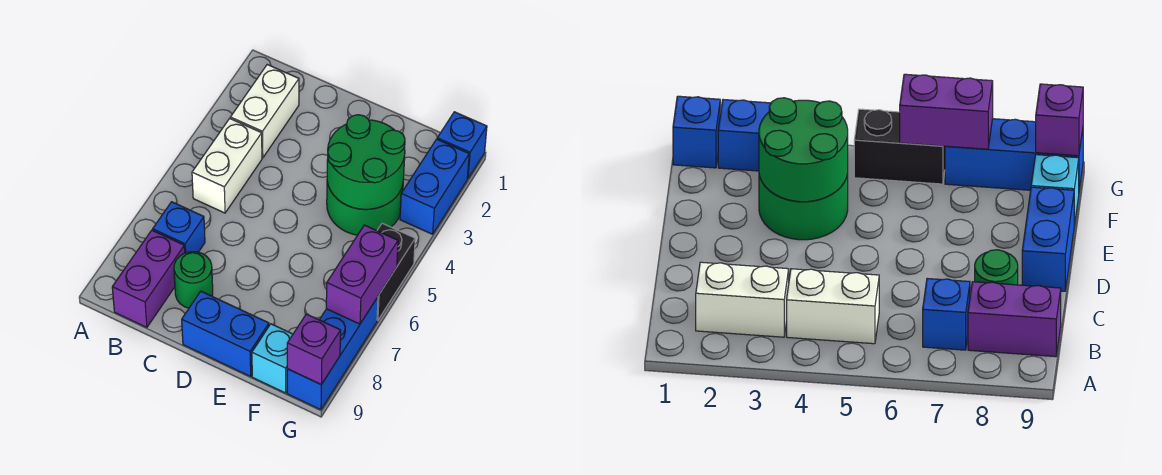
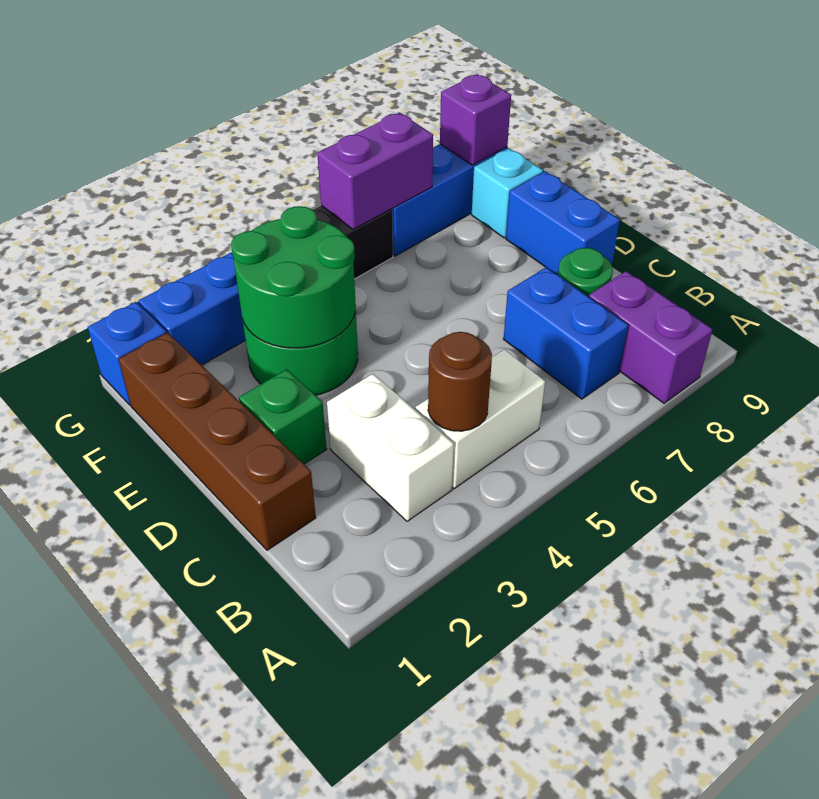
white brick B2:B3 level 1 -> white brick B3:C3 level 1
none -> brown round brick B4 level 2
blue brick B7 level 1 -> blue brick B7:C7 level 1
purple brick B8:B9 level 1 -> purple brick A8:B8 level 1
none -> brown brick C1:F1 level 1
none -> green brick D2 level 1

